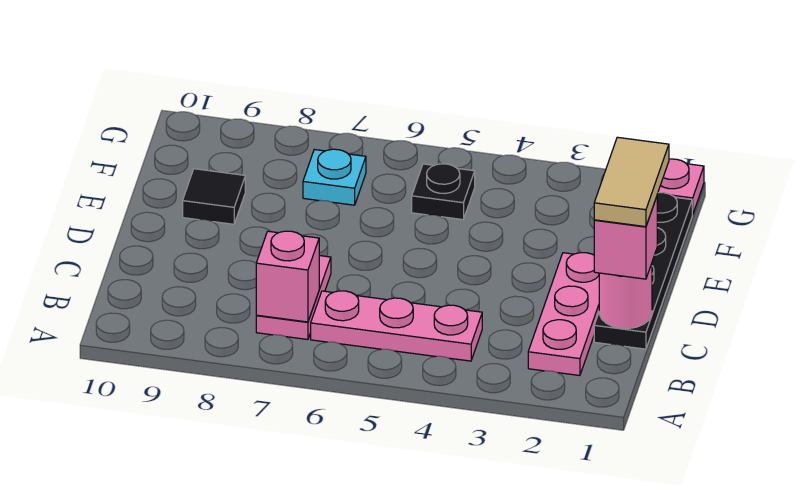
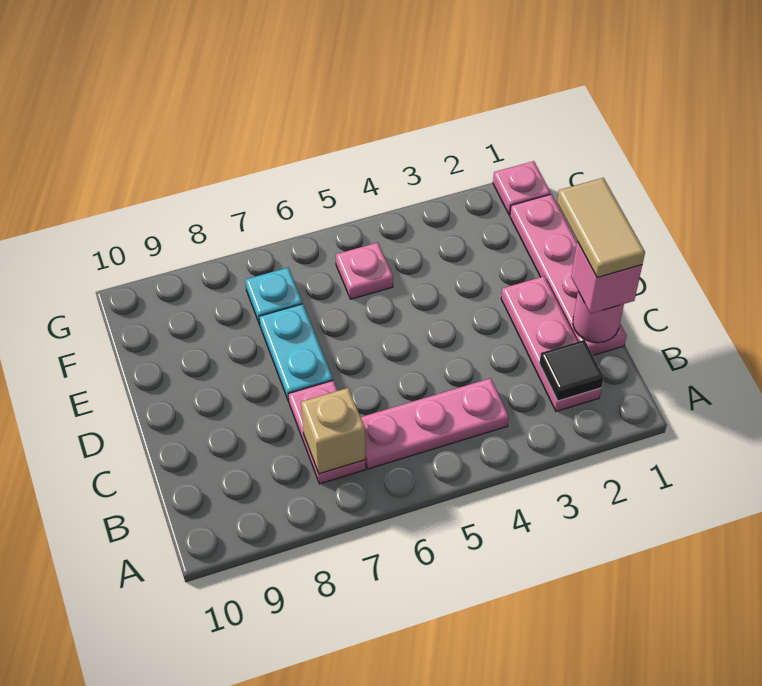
pink brick B7 level 2 -> tan brick B7 level 2
black plate C1:F1 level 1 -> pink plate C1:F1 level 1
none -> cyan plate D7:E7 level 1
black tile E9 level 1 -> black tile B2 level 2
black plate F5 level 1 -> pink plate F5 level 1

